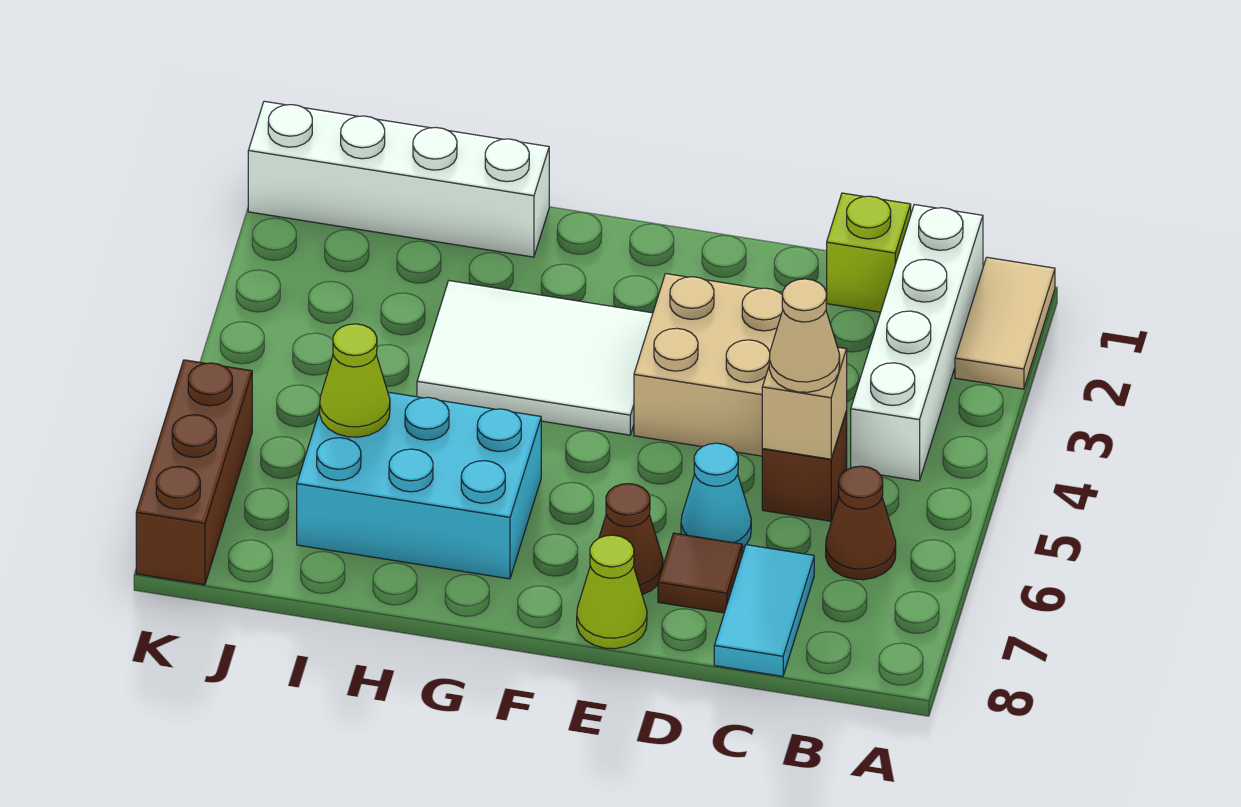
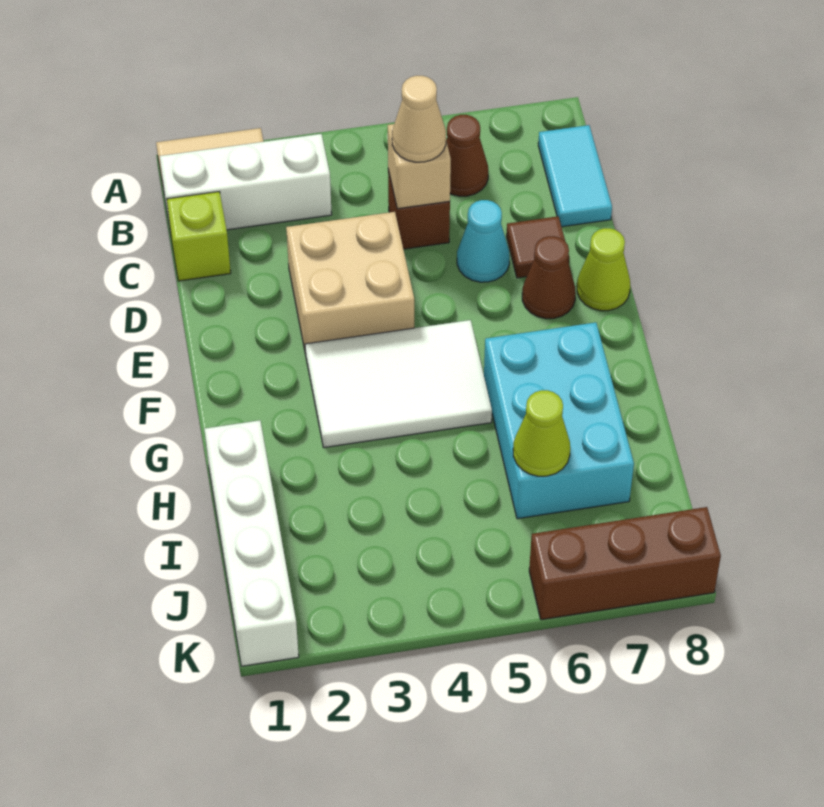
white brick B1:B4 level 1 -> white brick B1:B3 level 1
cyan tile C7:C8 level 1 -> cyan tile B8:C8 level 1
white tile F3:H4 level 1 -> white tile F3:G5 level 1

